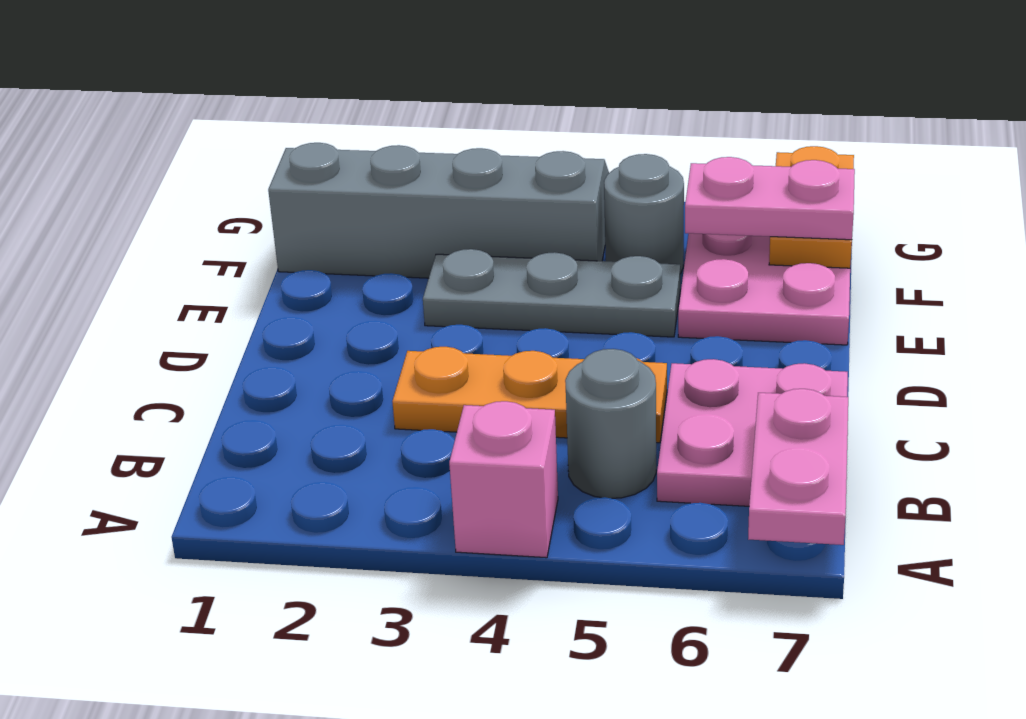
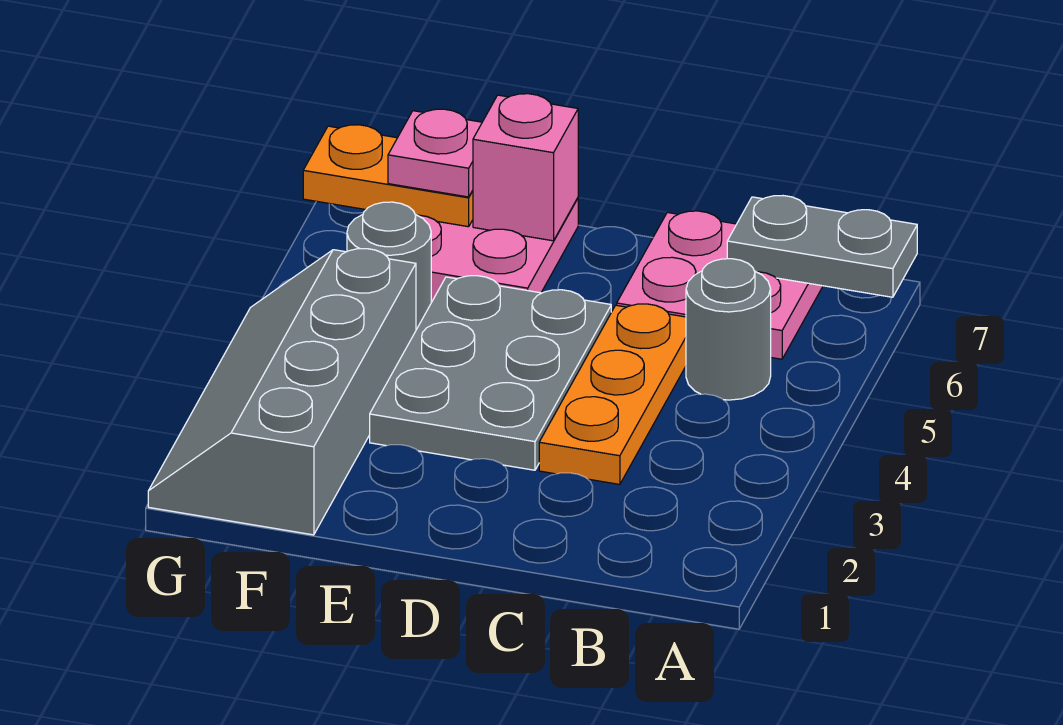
pink brick A4 level 1 -> pink brick E7 level 2
pink plate A7:B7 level 2 -> grey plate A7:B7 level 2
grey plate E3:E5 level 1 -> grey plate D3:E5 level 1
pink plate F6:F7 level 3 -> pink plate F7 level 3

